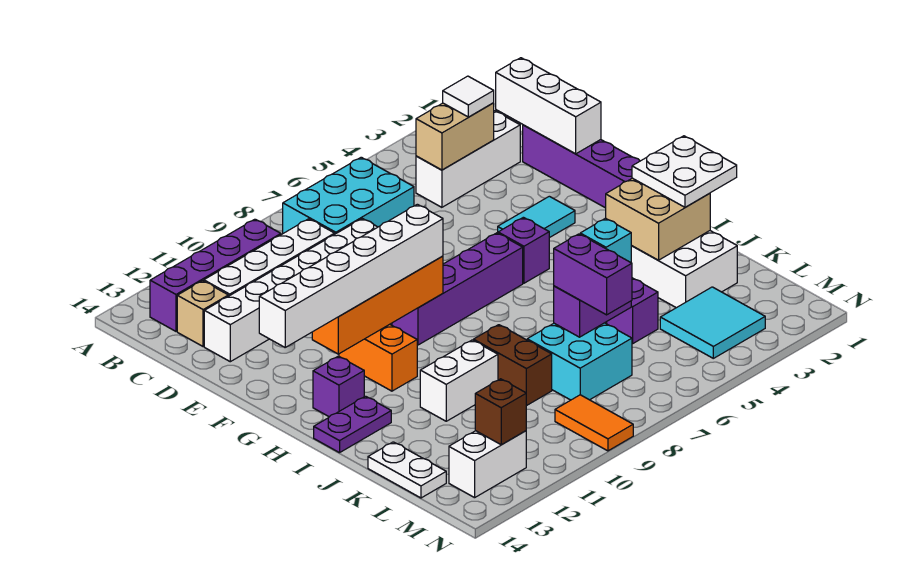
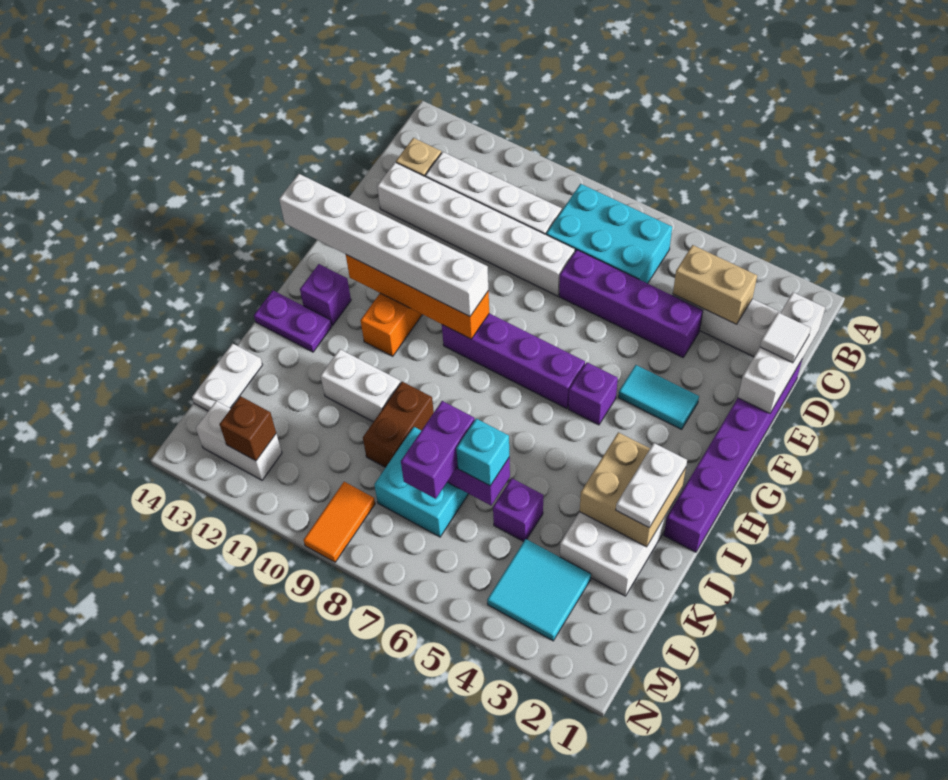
purple brick B10:B13 level 1 -> purple brick D4:D7 level 1
white tile C3 level 3 -> white tile D1 level 3
white plate I1:J2 level 3 -> white plate I2:J2 level 3

